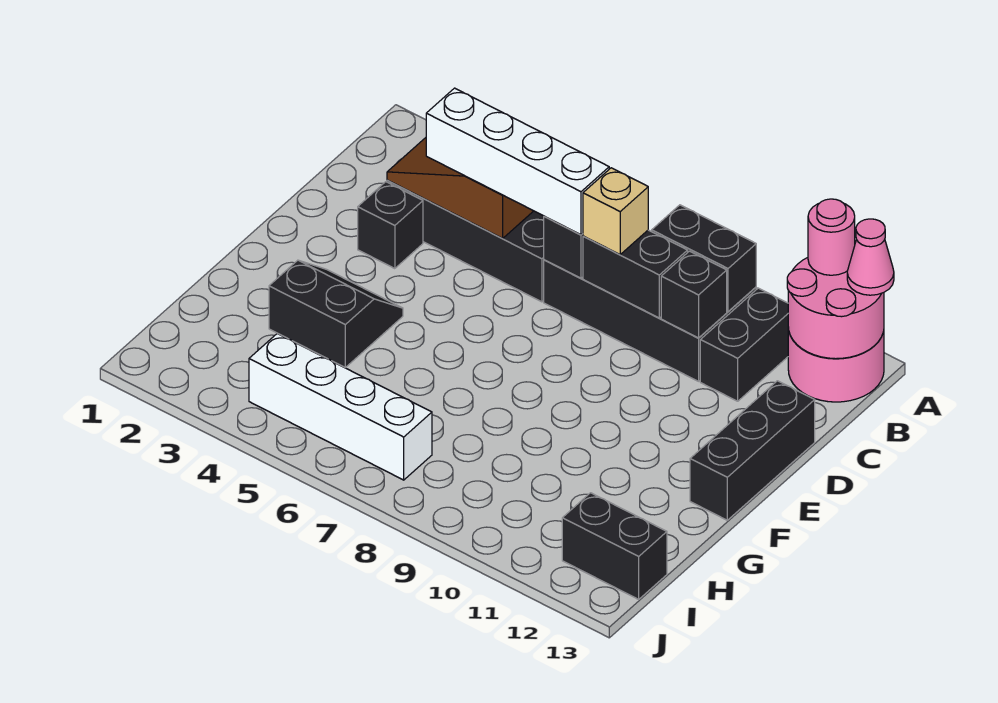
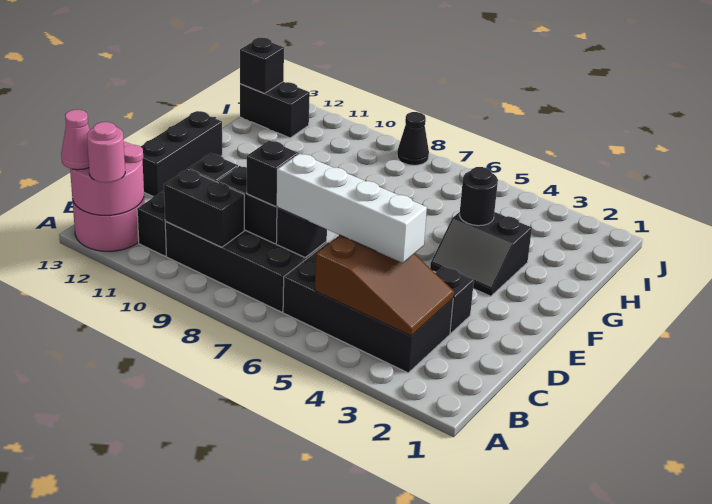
tan brick C8 level 3 -> black brick C8 level 3
none -> black round brick G4 level 2
white brick I4:I7 level 1 -> none
none -> black brick I13 level 2
none -> black cone J8 level 1

